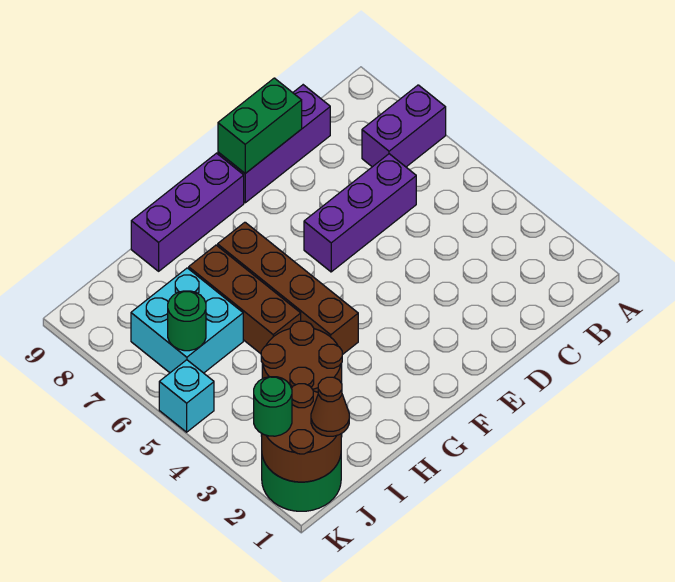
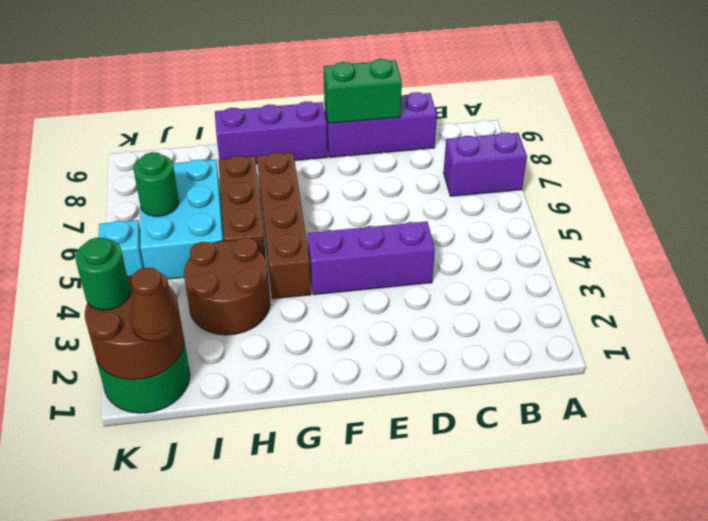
purple brick C6:E6 level 1 -> purple brick D4:F4 level 1
cyan brick I6:J7 level 1 -> cyan brick I5:J7 level 1

